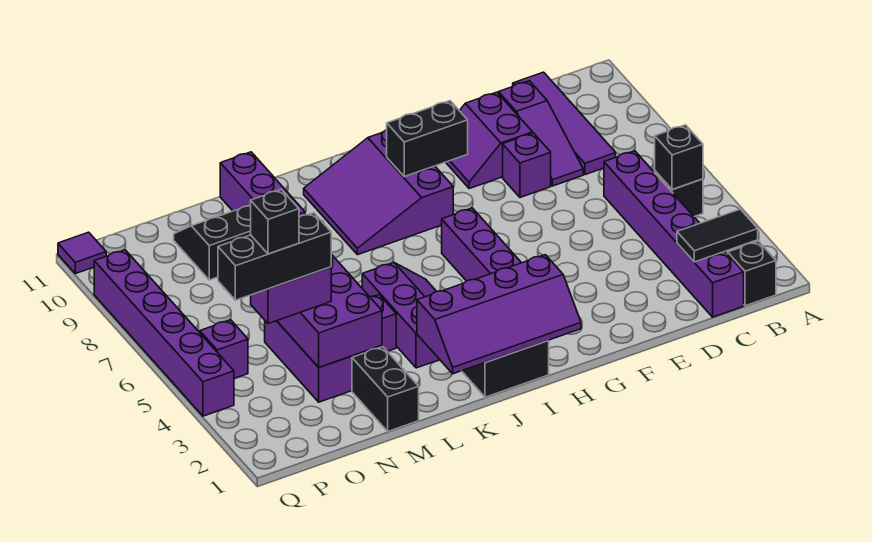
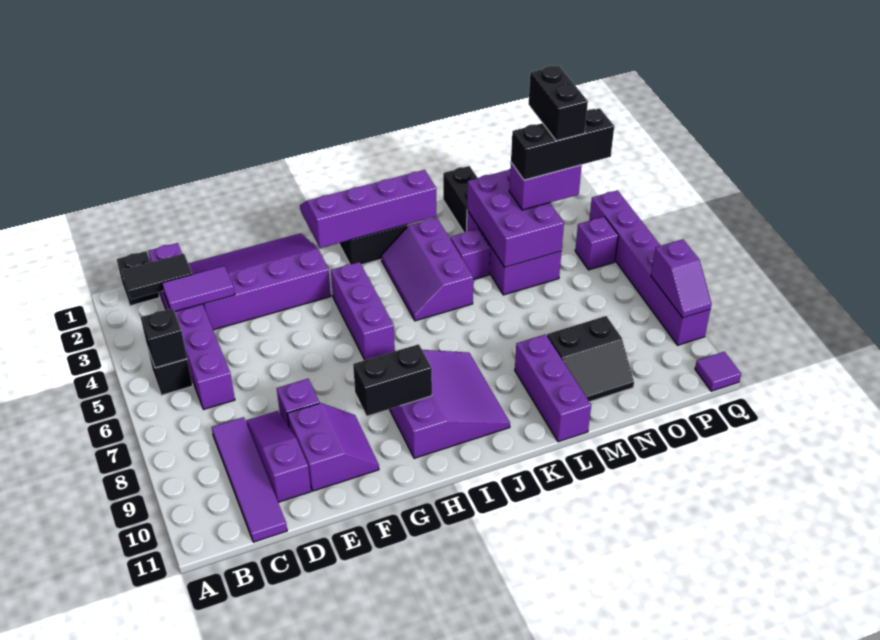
none -> purple tile C3:D3 level 2
none -> purple slope D1:G3 level 1 top 3
black brick O4 level 5 -> black brick O3:O4 level 5
none -> purple slope Q8:Q9 level 2 top 8

